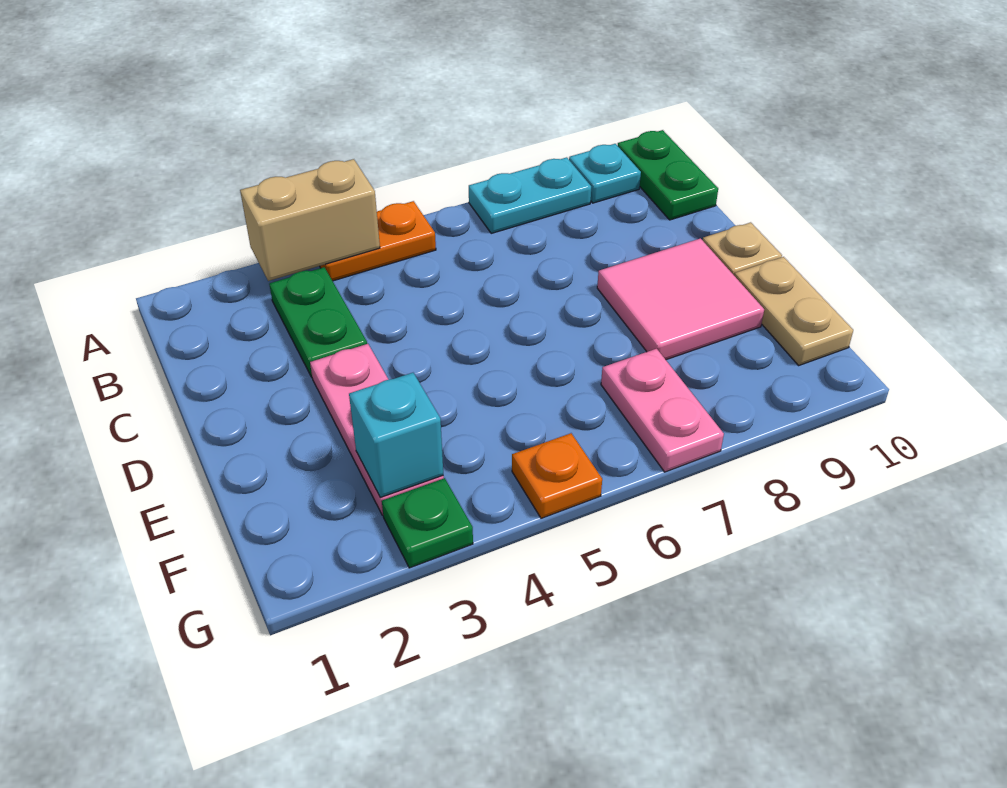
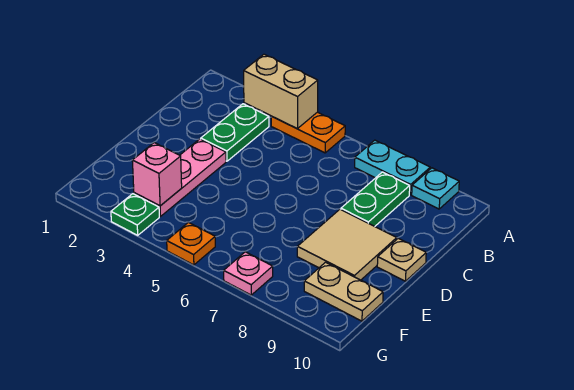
green plate A10:B10 level 1 -> green plate B8:C8 level 1
pink tile D8:E9 level 1 -> tan tile D8:E9 level 1
tan plate E10:F10 level 1 -> tan plate F9:F10 level 1
cyan brick F3 level 2 -> pink brick F3 level 2
pink plate F7:G7 level 1 -> pink plate G7 level 1

